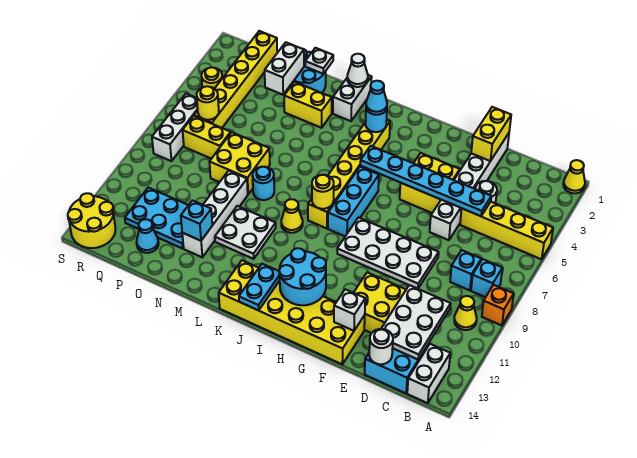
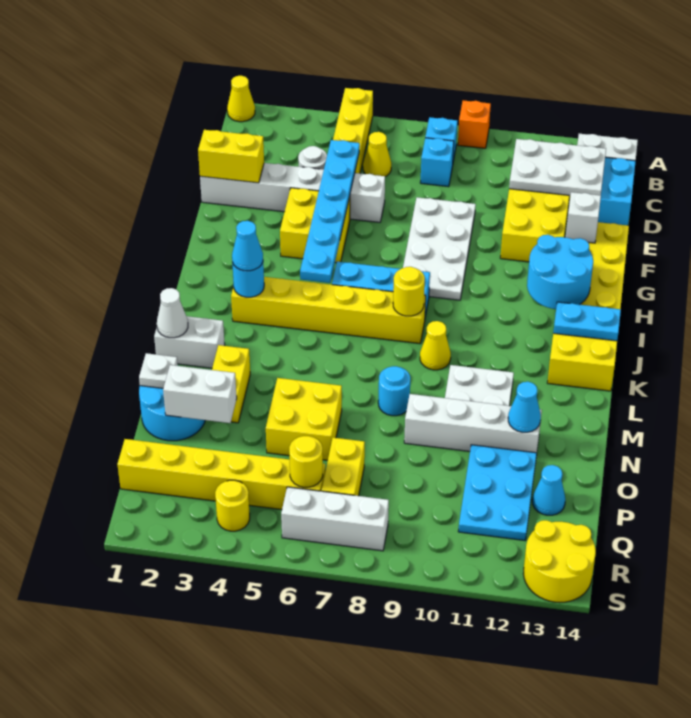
yellow cone B10 level 1 -> yellow cone C6 level 1
white round brick D14 level 2 -> none
yellow brick N7:O8 level 1 -> yellow brick N5:O6 level 1
cyan brick N12 level 2 -> cyan cone N12 level 2

